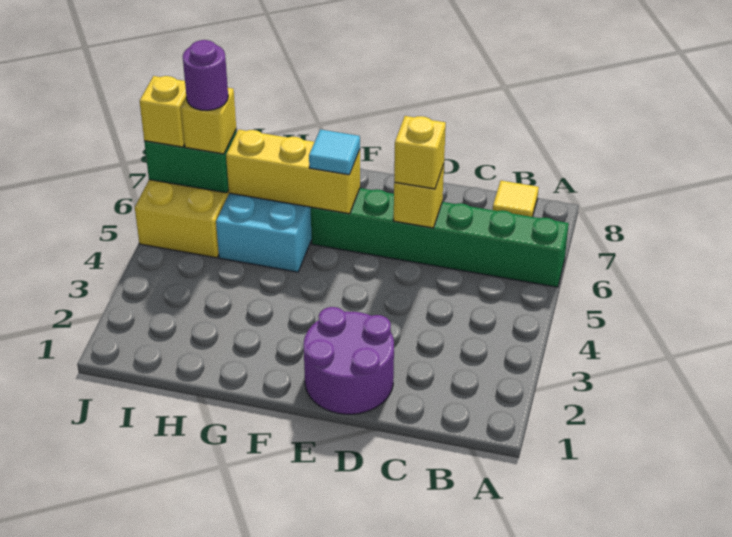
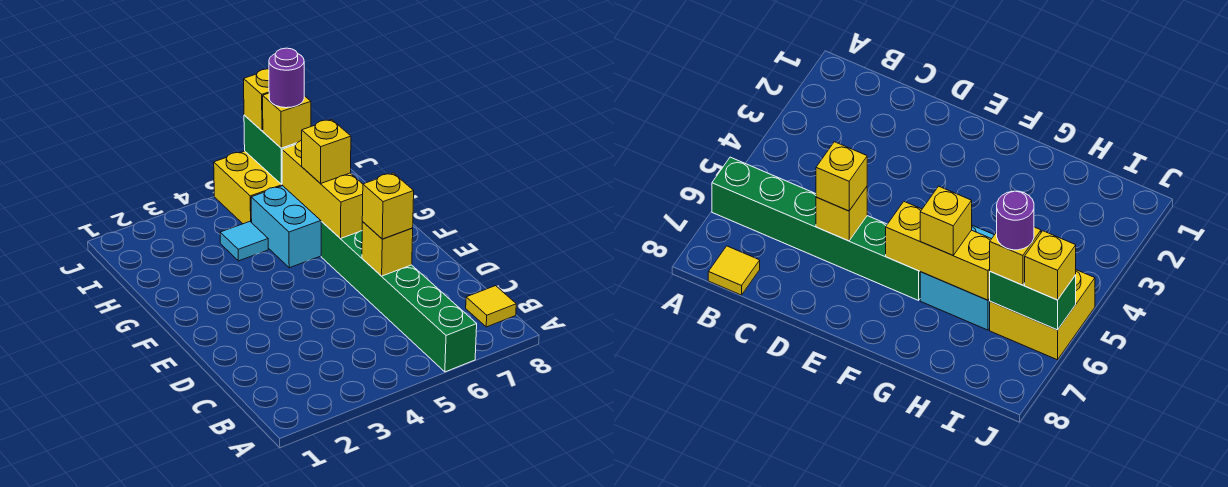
purple round brick D1:E2 level 1 -> none
cyan tile F6 level 3 -> cyan tile H4 level 1
none -> yellow brick G6 level 3

